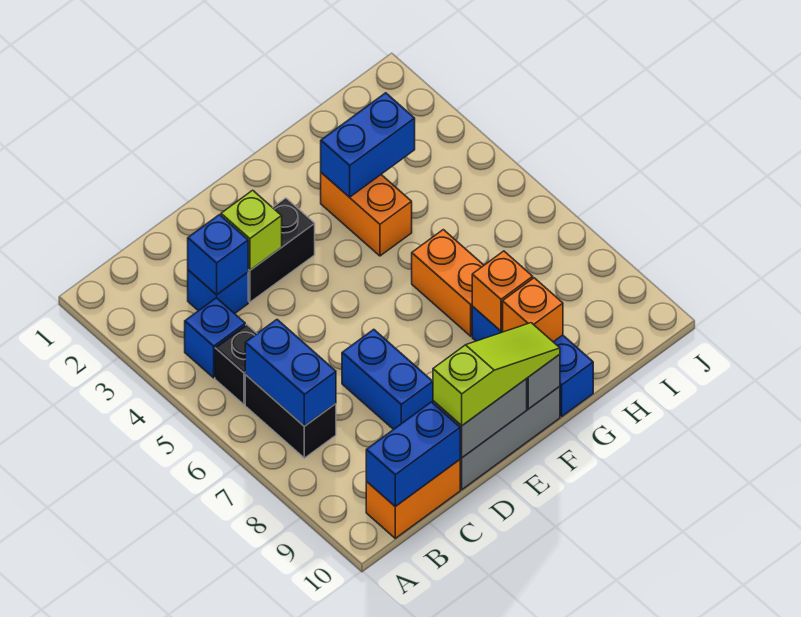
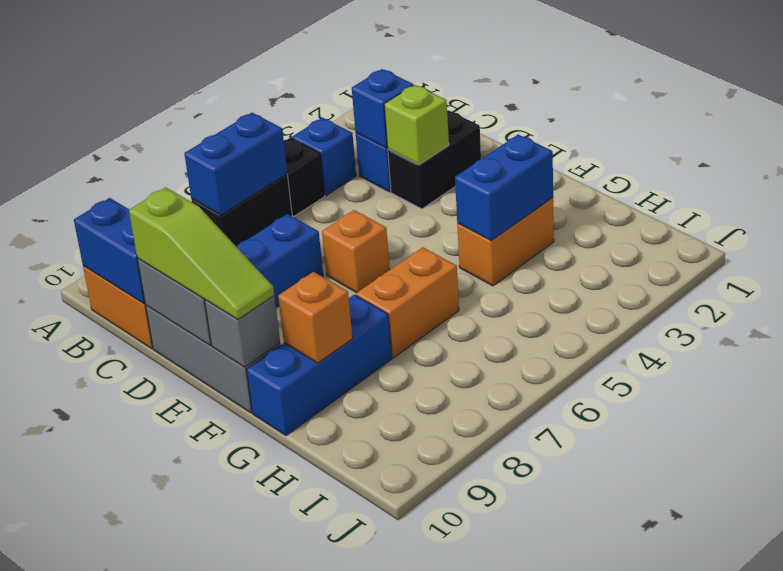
black brick D3:E3 level 1 -> black brick D2:D3 level 1
blue brick G3:H3 level 2 -> blue brick G3:G4 level 2
orange brick G8 level 2 -> orange brick E6 level 1

